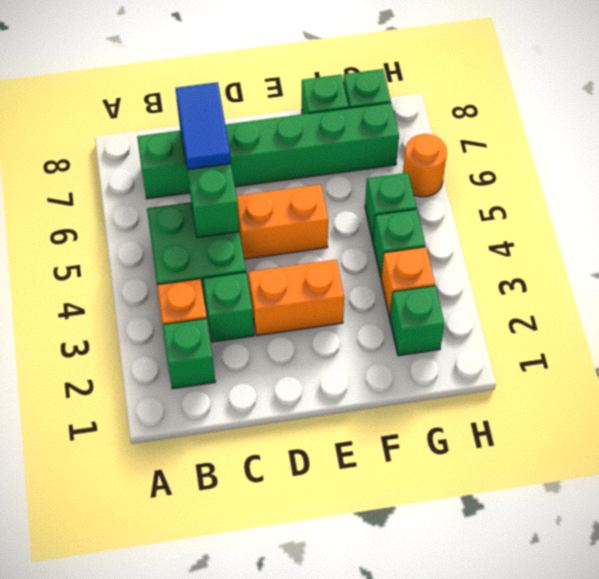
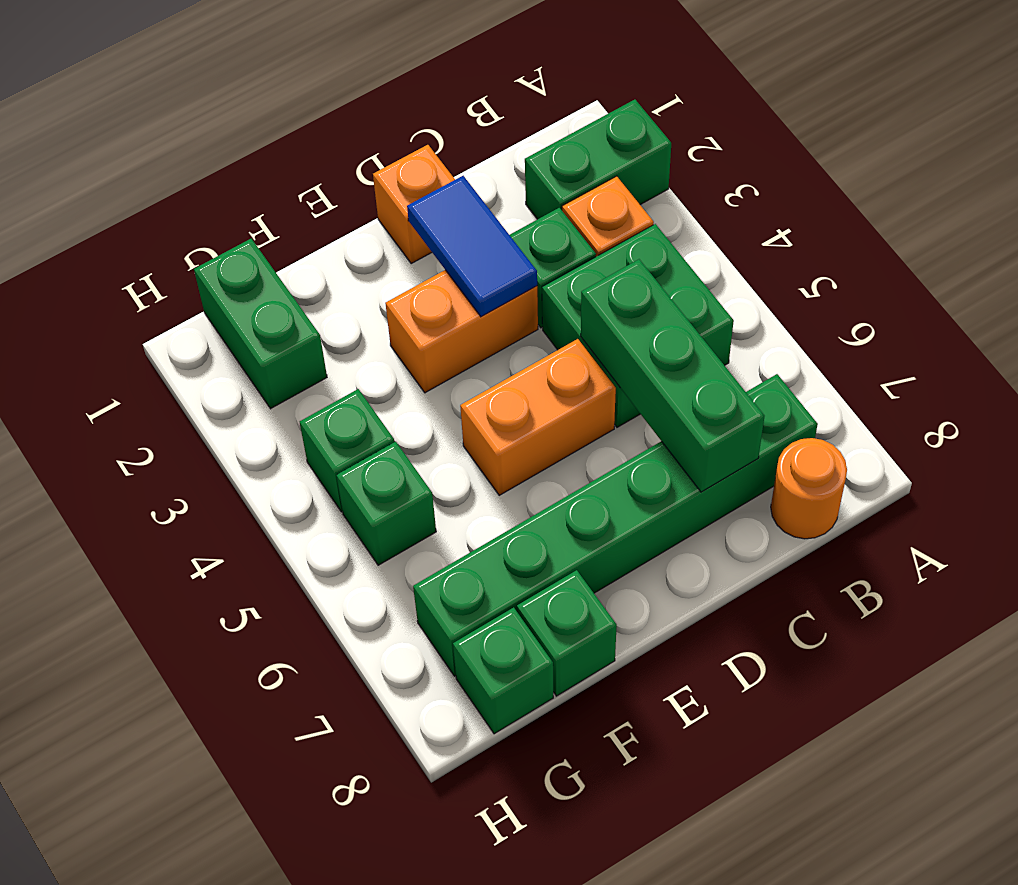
green brick B2 level 1 -> green brick A2:B2 level 1
blue tile C6:C7 level 3 -> blue tile D2:D3 level 2
green brick G2 level 1 -> green brick G1:G2 level 1
orange brick G3 level 1 -> orange brick D1 level 1
orange round brick H6 level 1 -> orange round brick B8 level 1

